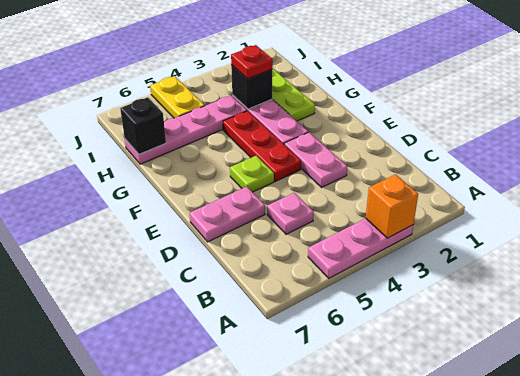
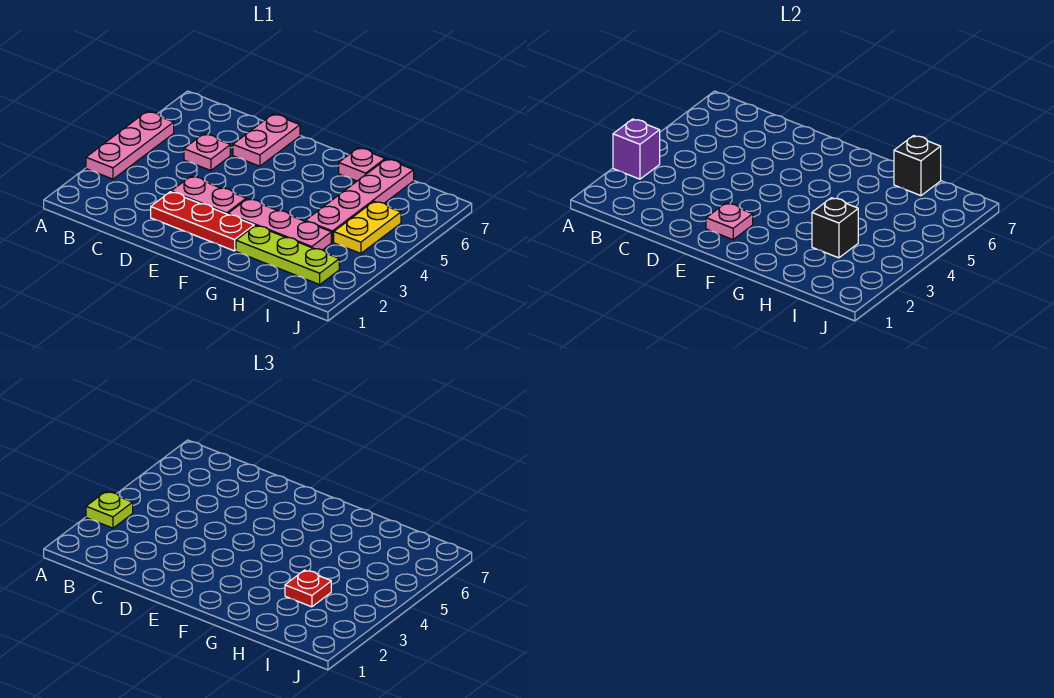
orange brick A3 level 2 -> purple brick A3 level 2
none -> pink plate E2 level 2
red plate E4:G4 level 1 -> red plate D2:F2 level 1
lime plate E5 level 1 -> lime plate A3 level 3
none -> pink plate G7 level 1
yellow plate I5:J5 level 1 -> yellow plate I4:I5 level 1

